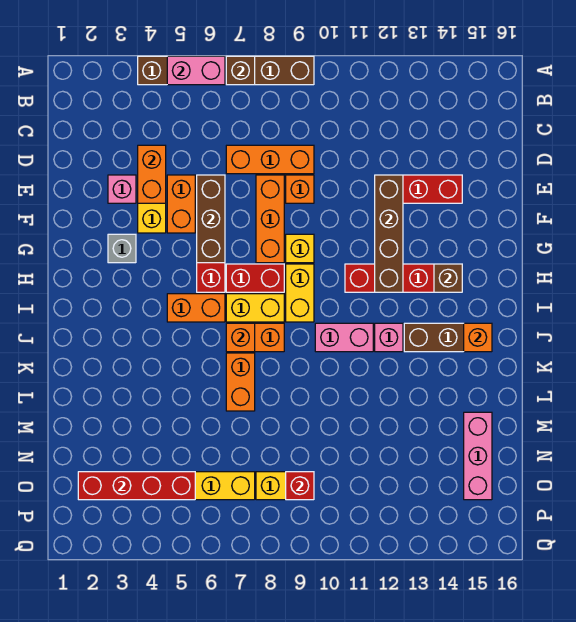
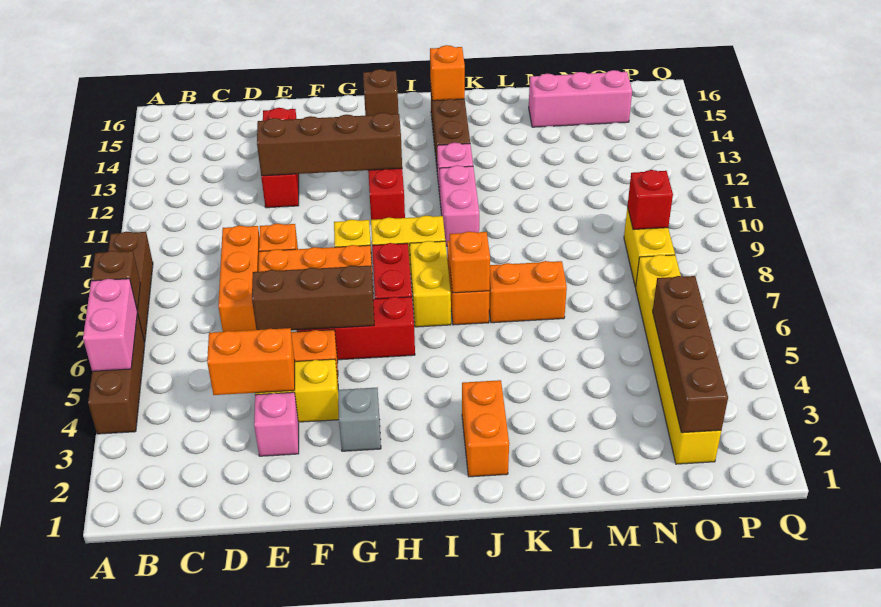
orange brick I5:I6 level 1 -> orange brick J2:J3 level 1
red brick O2:O5 level 2 -> brown brick O2:O5 level 2

